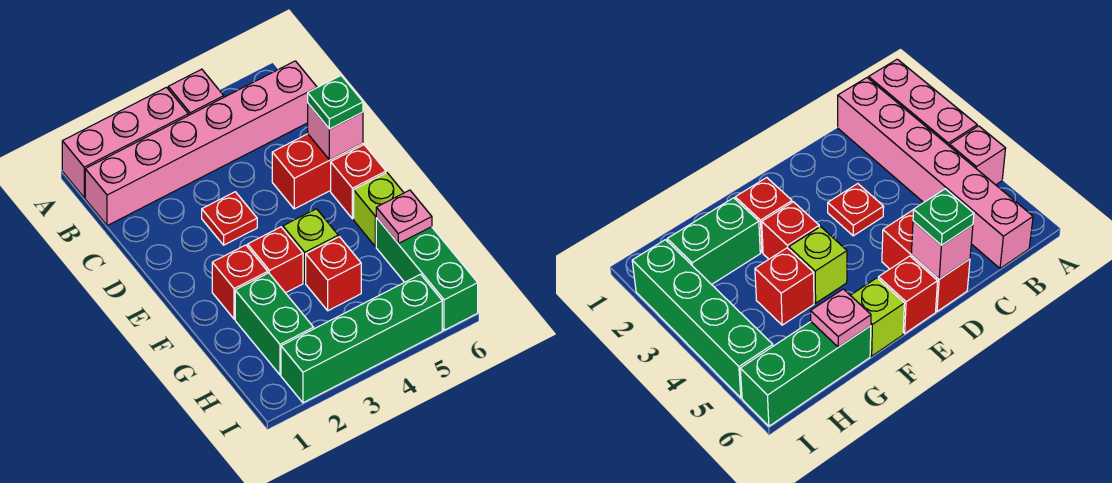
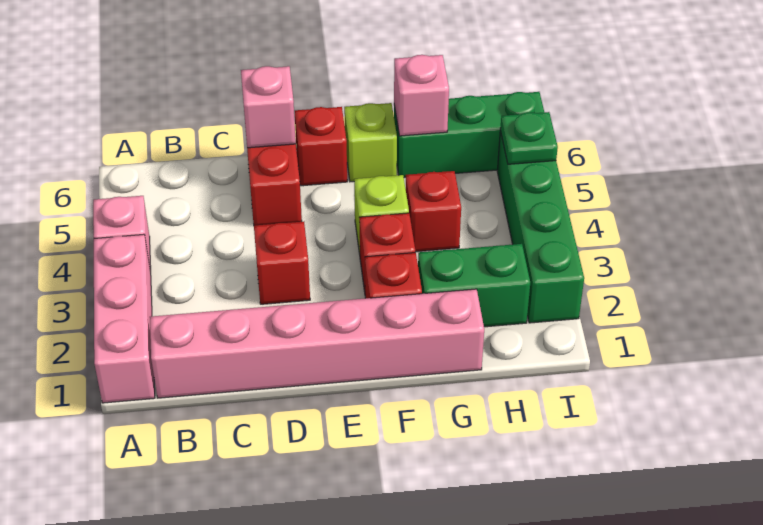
pink brick B1:B6 level 1 -> pink brick B1:G1 level 1
red plate D3 level 1 -> red brick D3 level 1
green plate D6 level 3 -> green plate I5 level 2
pink plate G6 level 2 -> pink brick G6 level 2

